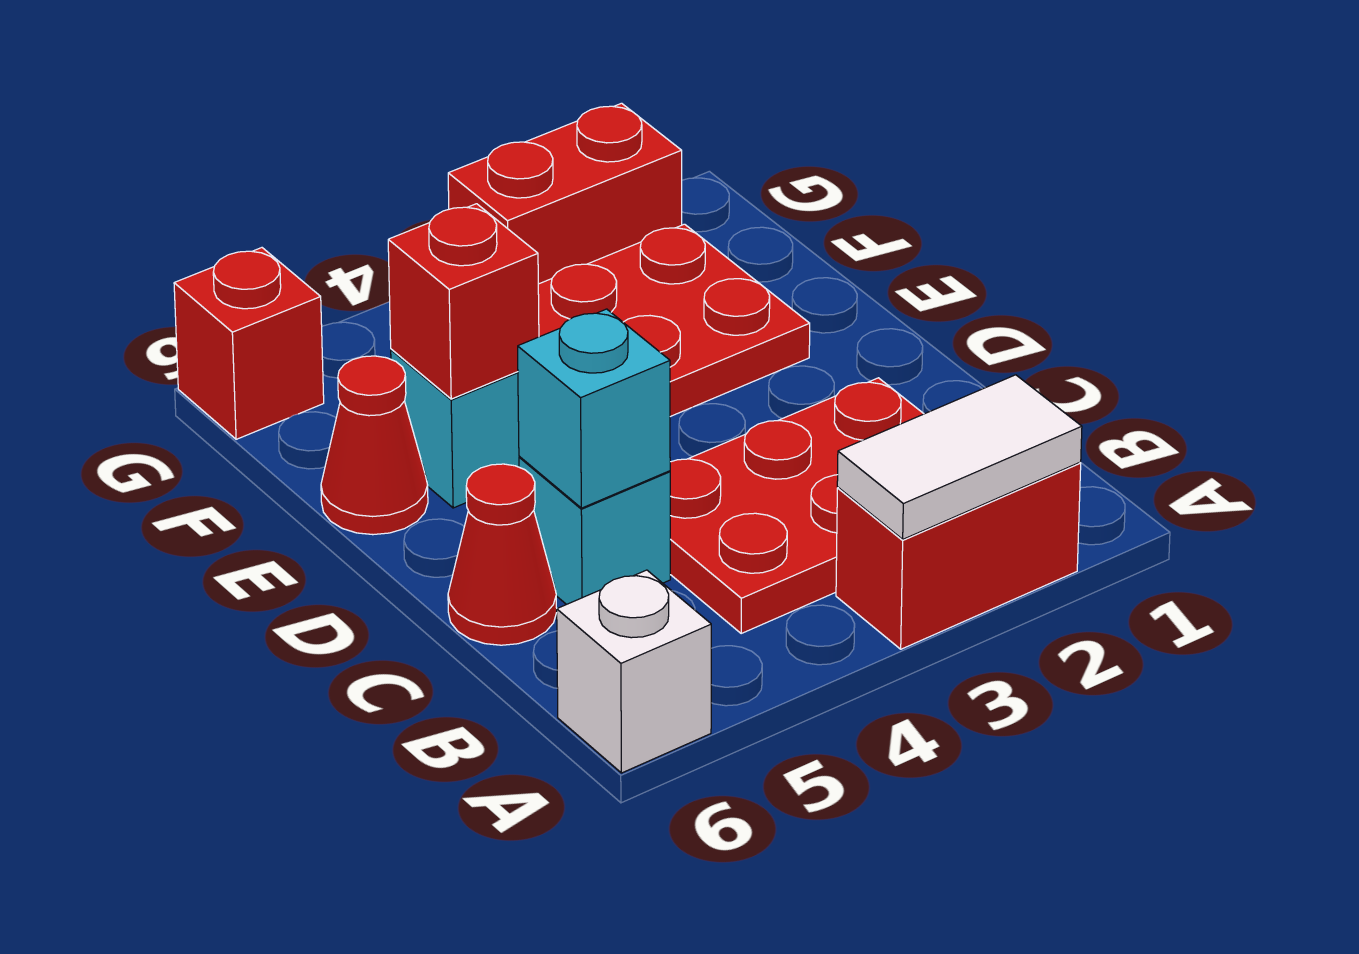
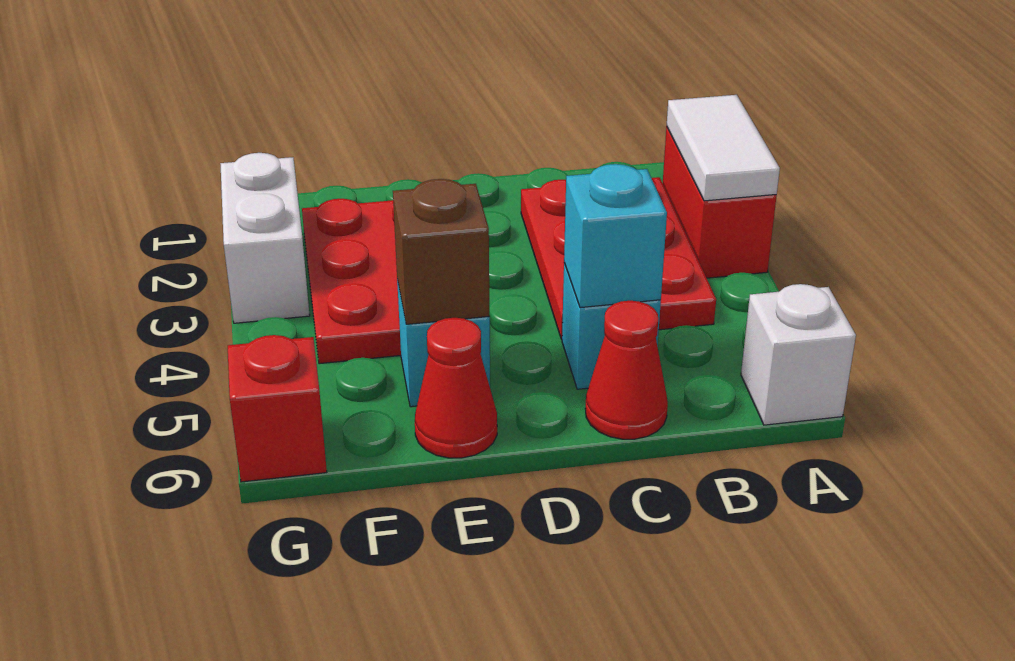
red brick E5 level 2 -> brown brick E5 level 2
red brick G2:G3 level 1 -> white brick G2:G3 level 1

